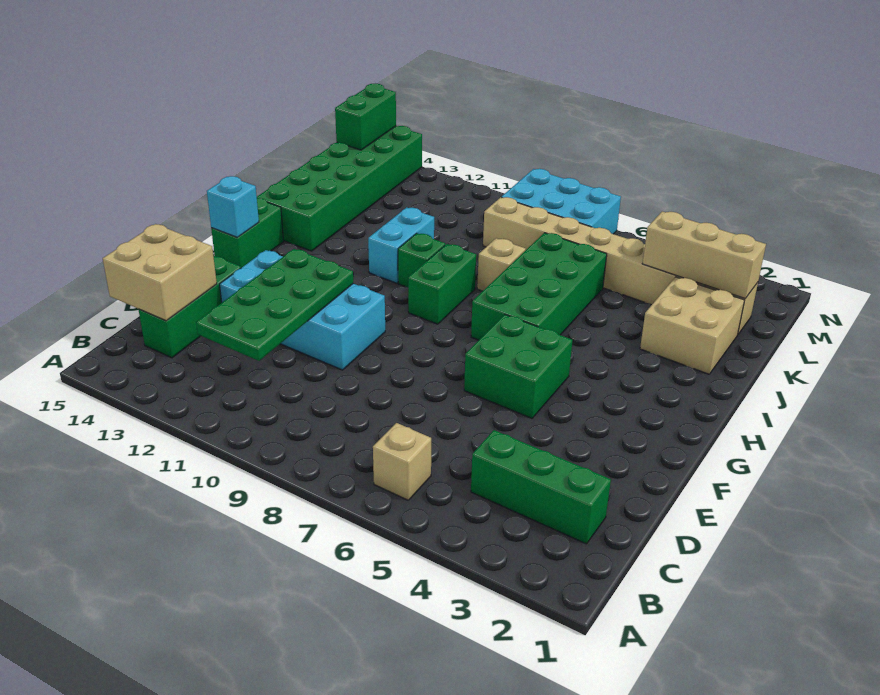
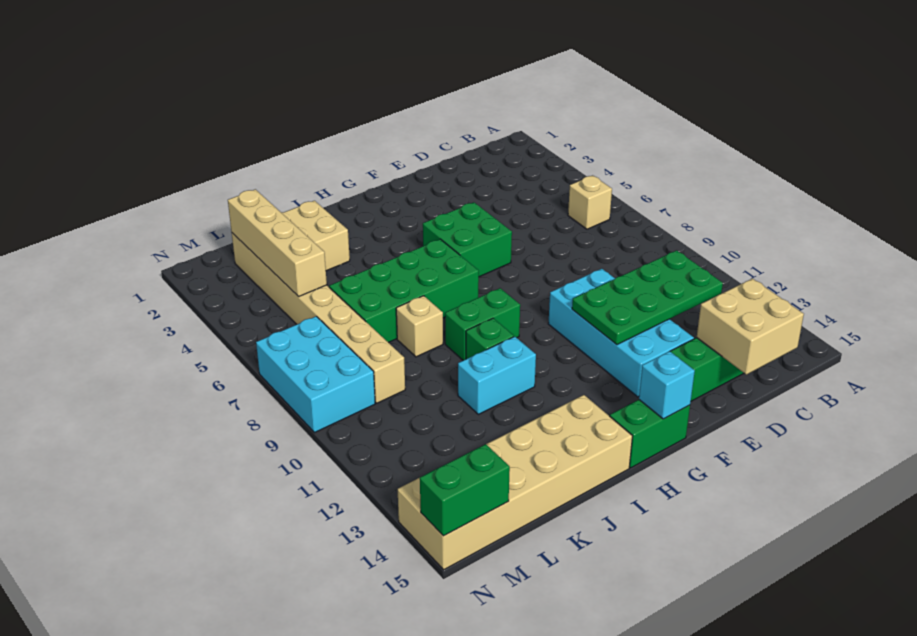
green brick C2:C4 level 1 -> none
green brick I14:N15 level 1 -> tan brick I14:N15 level 1
tan brick L2:L4 level 2 -> tan brick L2:L5 level 2

